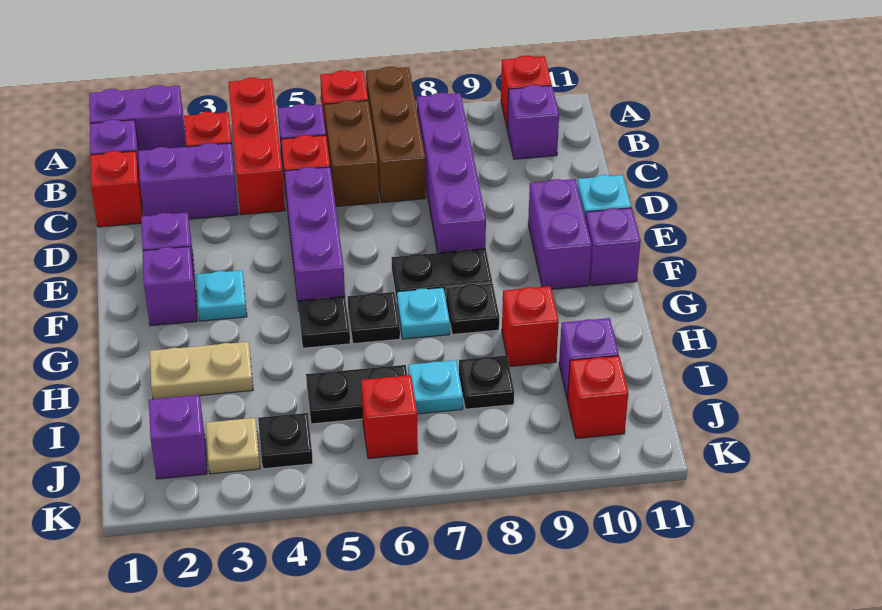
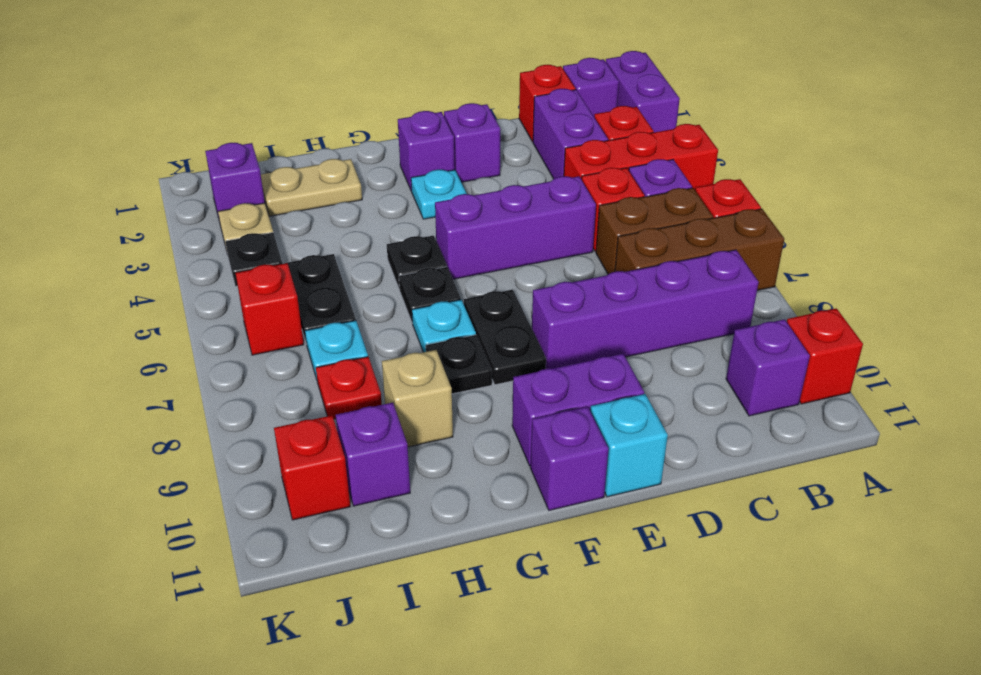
tan plate H2:H3 level 1 -> tan plate H2:I2 level 1
red brick H9 level 1 -> tan brick H9 level 1
black plate I8 level 1 -> red plate I8 level 1

